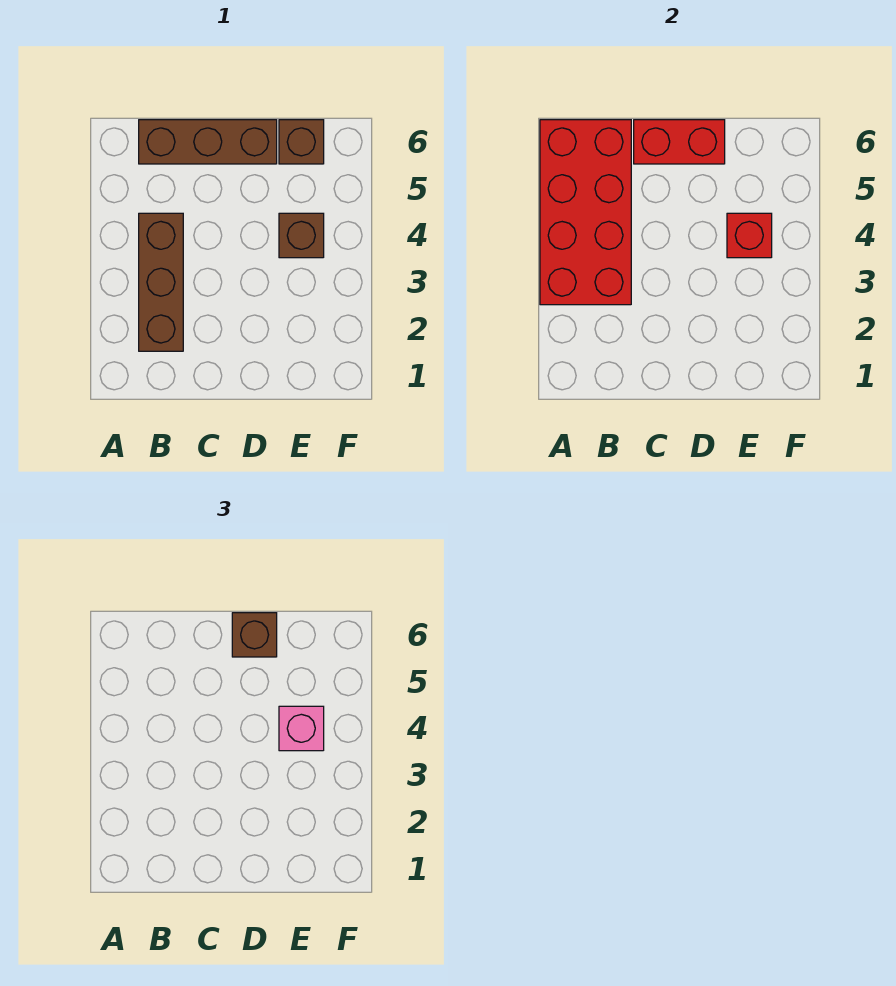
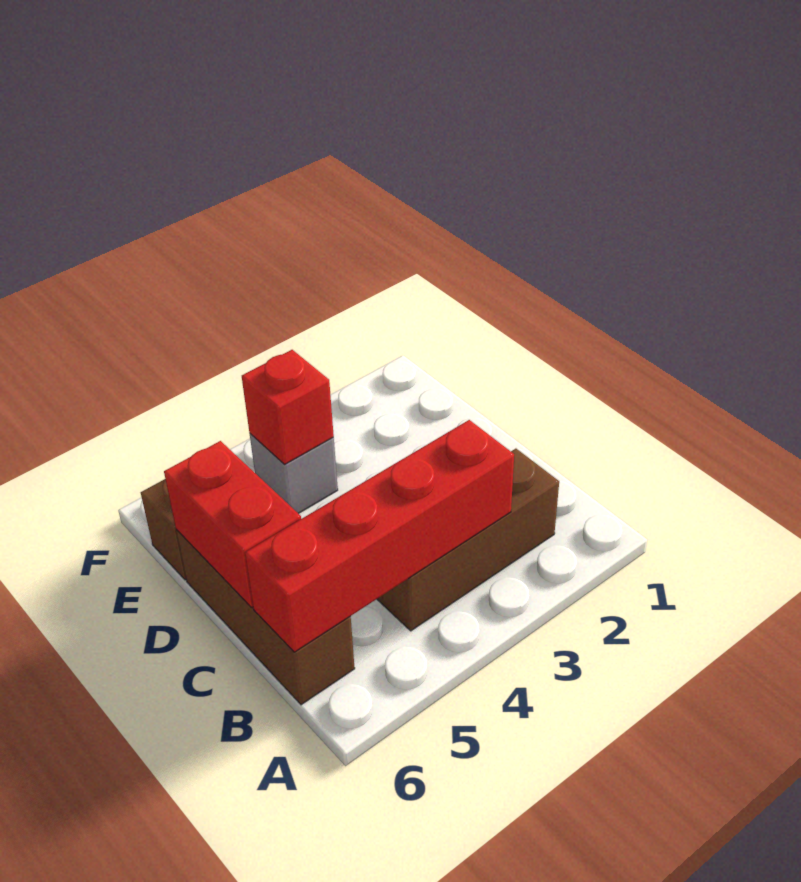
red brick A3:B6 level 2 -> red brick B3:B6 level 2
brown brick D6 level 3 -> none
brown brick E4 level 1 -> grey brick E4 level 1
pink brick E4 level 3 -> none

